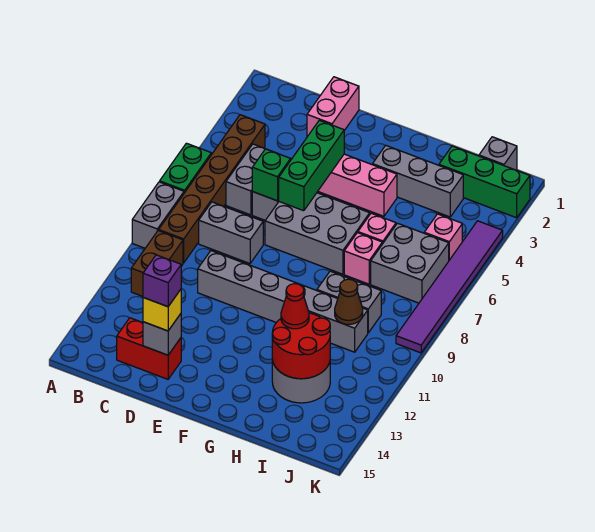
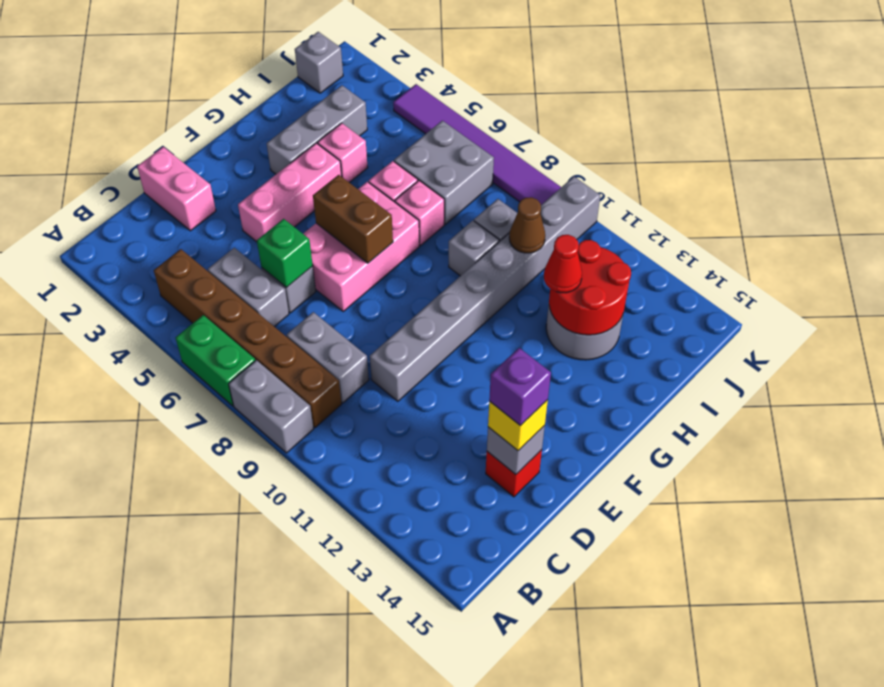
brown brick B10:B11 level 1 -> brown brick F6:F7 level 2
grey brick C8:D8 level 1 -> grey brick C8:C9 level 1
red brick C14:D14 level 1 -> red brick D14 level 1
grey brick D10:I10 level 1 -> grey brick D10:K10 level 1
green brick E4:E6 level 2 -> none
grey brick E6:G7 level 1 -> pink brick E6:G7 level 1
green brick I2:K2 level 1 -> none
pink brick J5 level 1 -> pink brick H4 level 1

